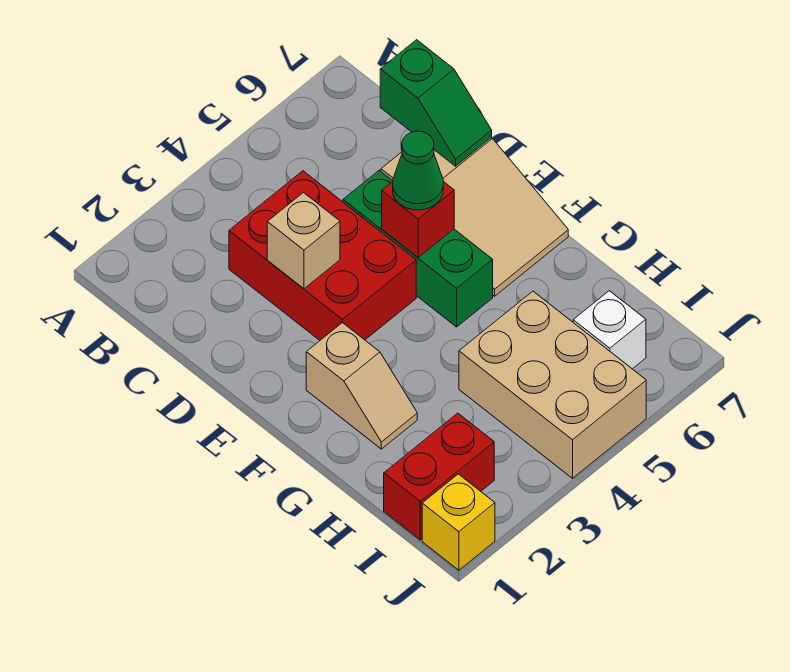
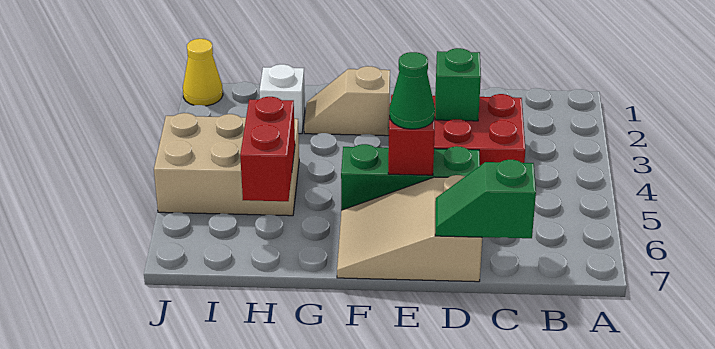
tan brick D3 level 2 -> green brick D3 level 2
red brick I1:I2 level 1 -> red brick H5:H6 level 2
white brick I6 level 1 -> white brick H2 level 1
yellow brick J1 level 1 -> yellow cone J1 level 1

